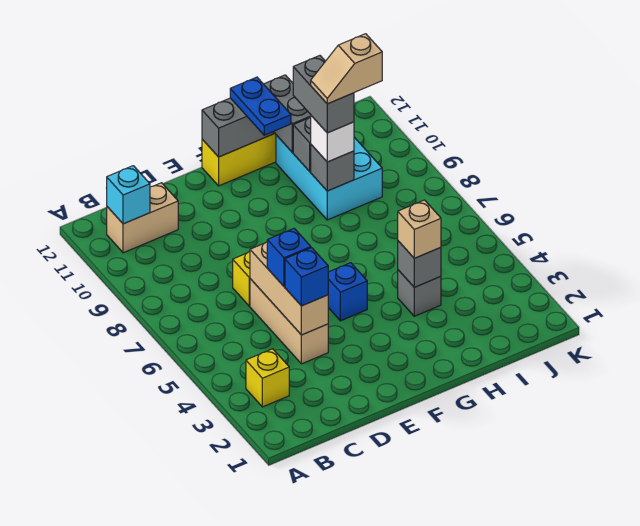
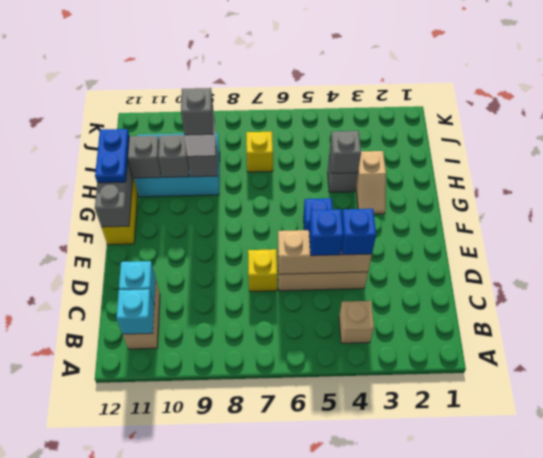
yellow brick B3 level 1 -> yellow brick I7 level 1
none -> cyan brick C11 level 2
blue plate G11:G12 level 3 -> blue plate G12:H12 level 3
tan brick H4 level 3 -> tan brick B4 level 1
grey brick H9:H10 level 4 -> grey brick H9 level 4
tan slope H9:I9 level 5 top I -> tan slope G3:H3 level 1 top H

